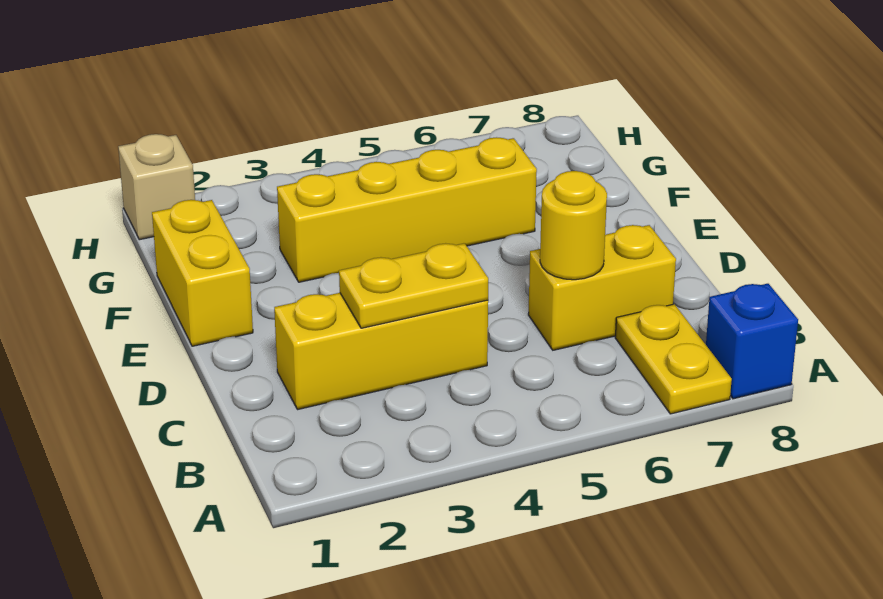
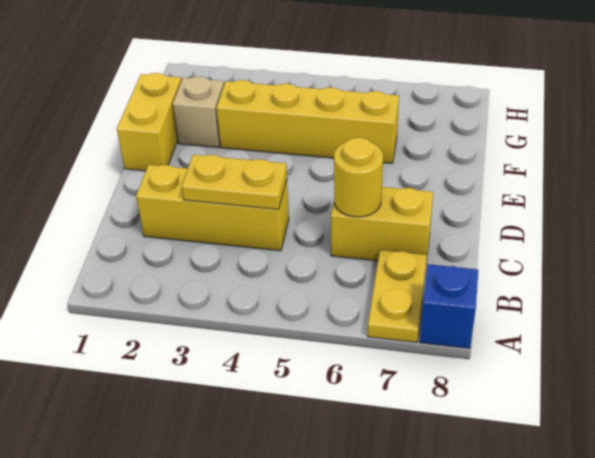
tan brick H1 level 1 -> tan brick F2 level 1

